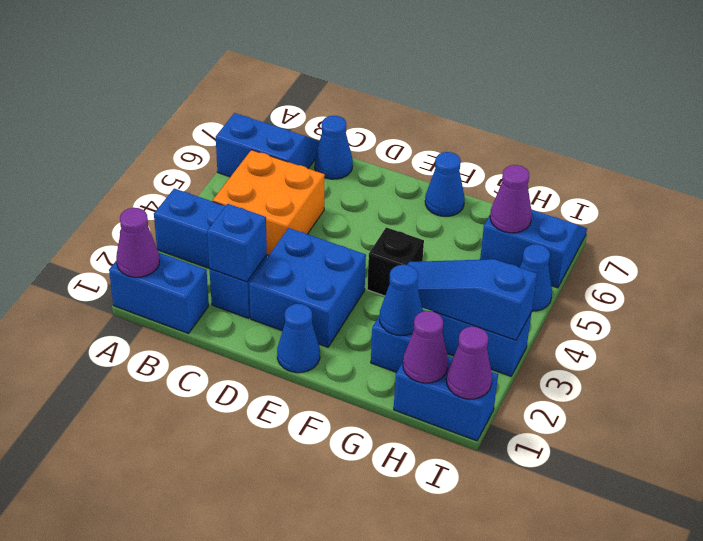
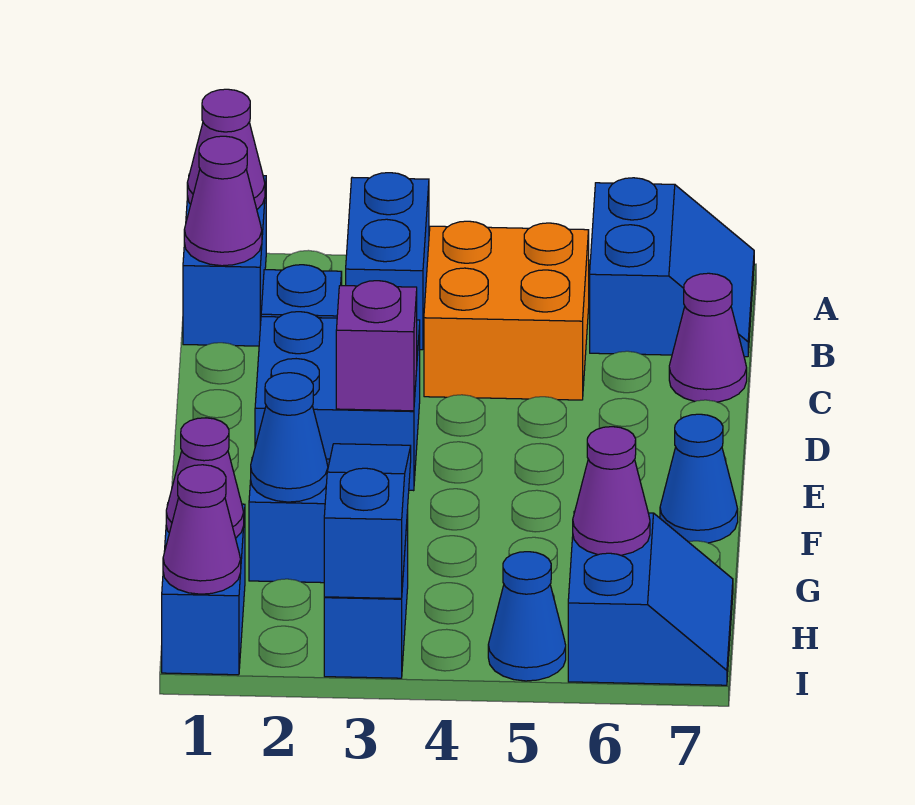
none -> purple cone B1 level 2
blue brick C2 level 2 -> none
blue cone C7 level 1 -> purple cone C7 level 1
blue cone E1 level 1 -> none
none -> purple brick E3 level 2
black brick F4 level 1 -> none

